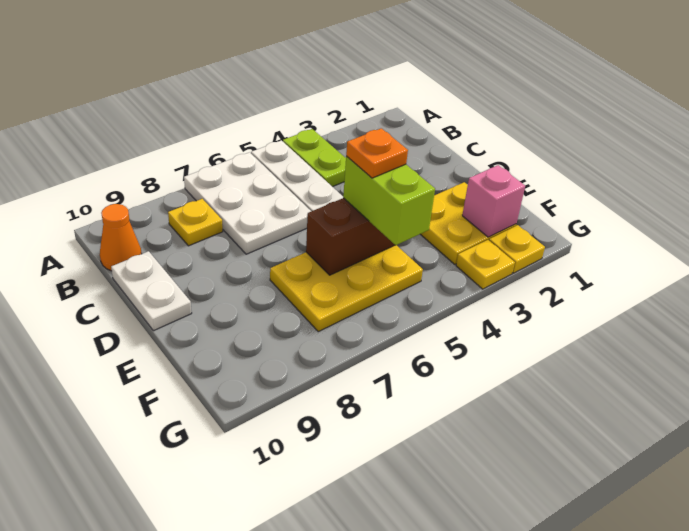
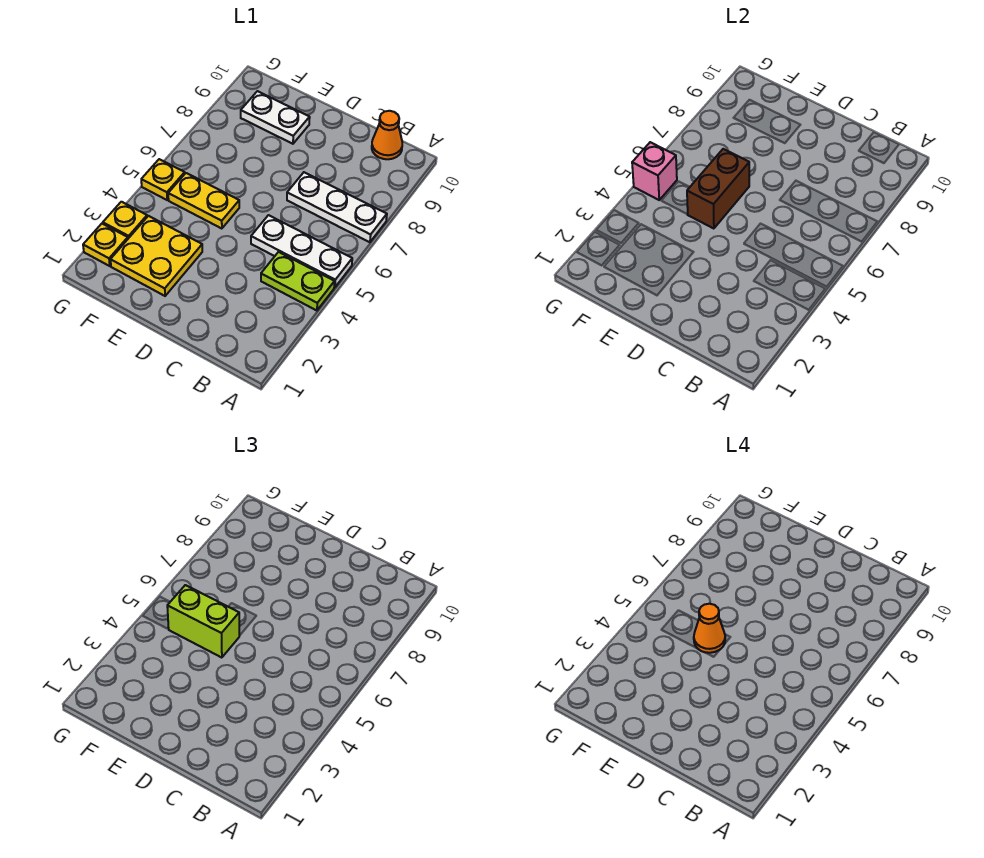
white plate A6:C7 level 1 -> white plate A7:C7 level 1
yellow plate B8 level 1 -> yellow plate G5 level 1
white plate C10:D10 level 1 -> white plate E9:F9 level 1
yellow plate E5:F7 level 1 -> yellow plate E5:F5 level 1
orange plate E5 level 4 -> orange cone E5 level 4
pink brick F2 level 2 -> pink brick G5 level 2

